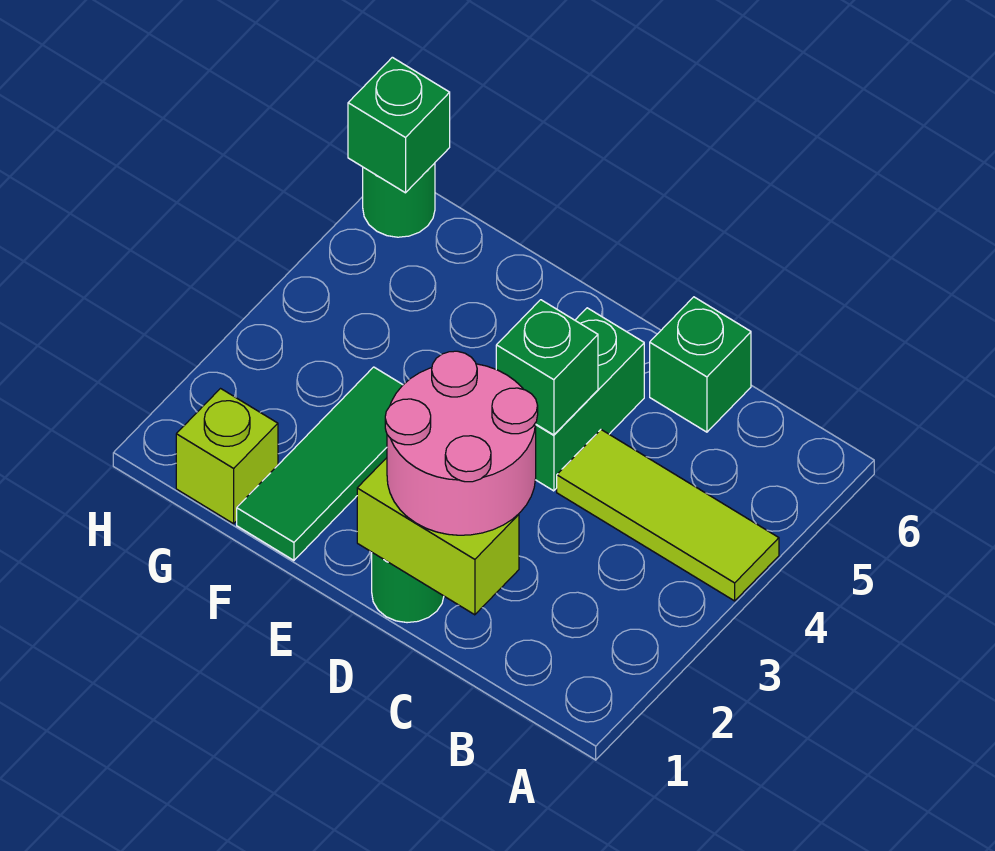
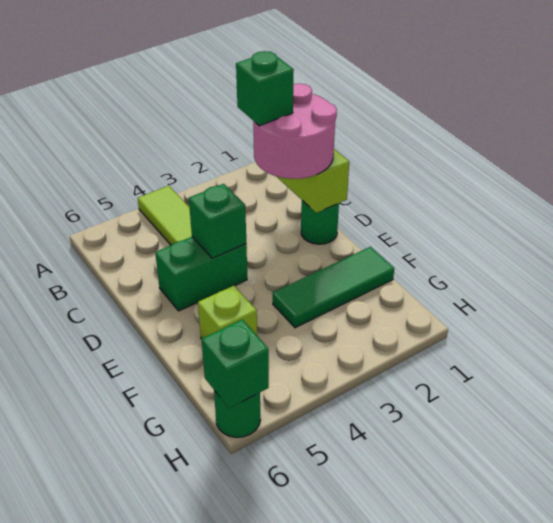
green brick C6 level 1 -> green brick C2 level 4
lime brick G1 level 1 -> lime brick F5 level 1

